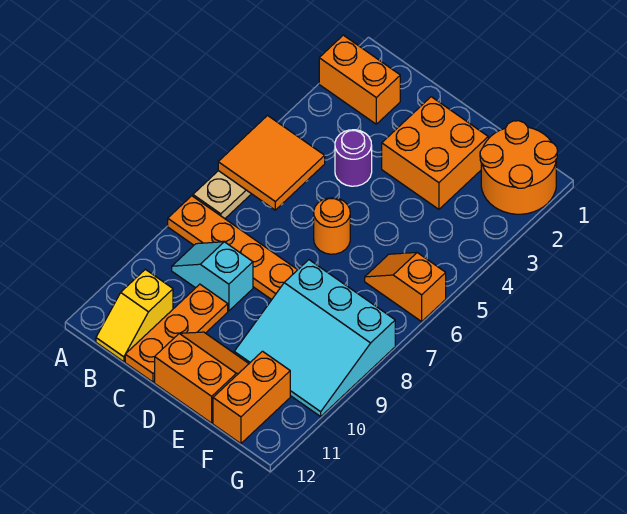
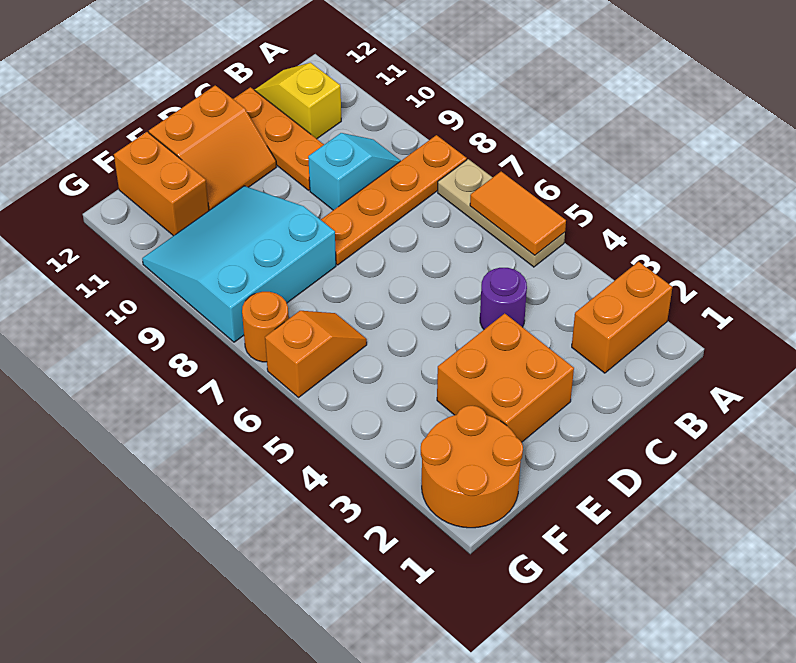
orange tile A5:B6 level 2 -> orange tile A5:A6 level 2
orange round brick D6 level 1 -> orange round brick G7 level 1

